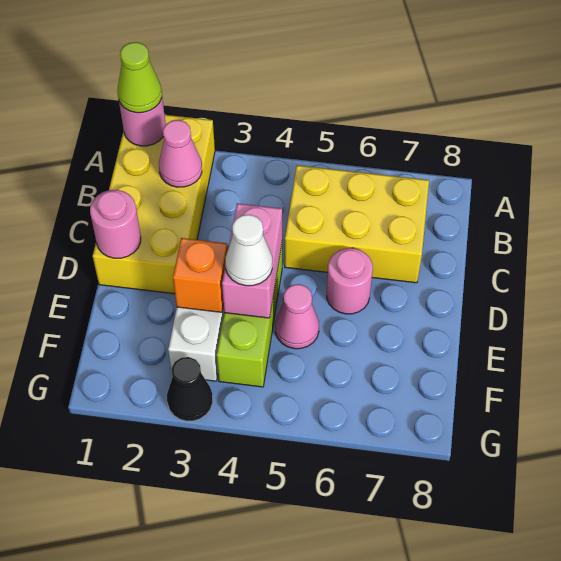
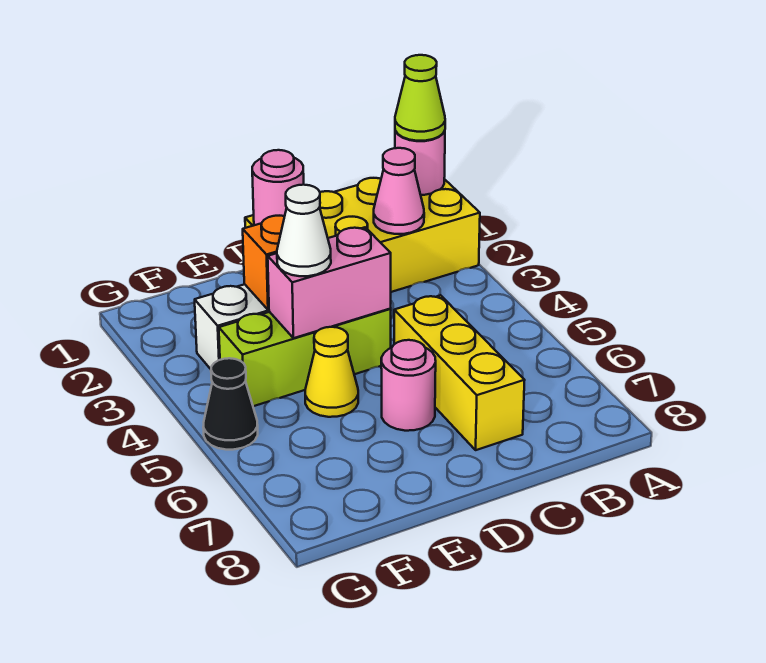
yellow brick B5:C7 level 1 -> yellow brick C5:C7 level 1
pink cone E5 level 1 -> yellow cone E5 level 1
black cone G3 level 1 -> black cone G5 level 1

